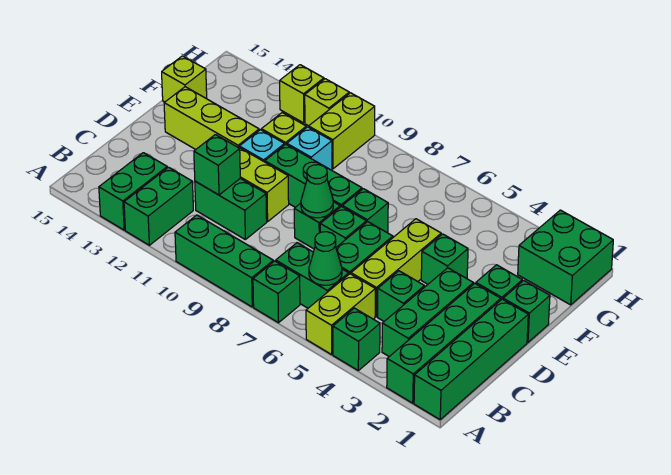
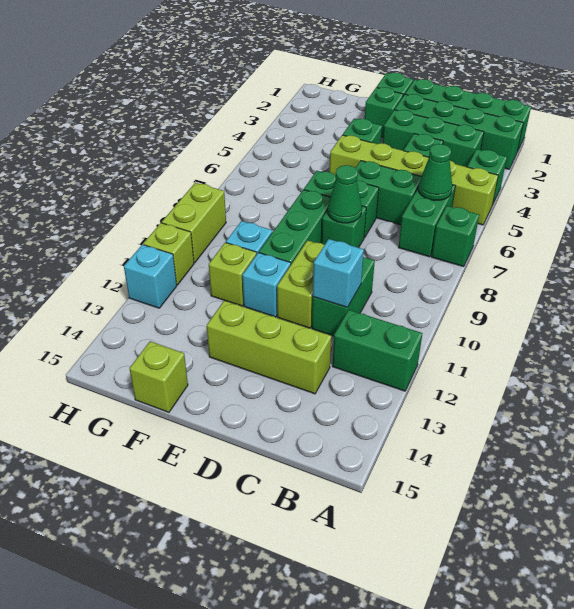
green brick A8:A10 level 1 -> none
green brick A13:B13 level 1 -> none
green brick C11 level 2 -> cyan brick C11 level 2
lime brick E12:E14 level 1 -> lime brick C13:E13 level 1
green brick G1:H2 level 1 -> none
lime brick G10:H10 level 1 -> lime brick H9:H10 level 1
lime brick H12 level 1 -> cyan brick H12 level 1

